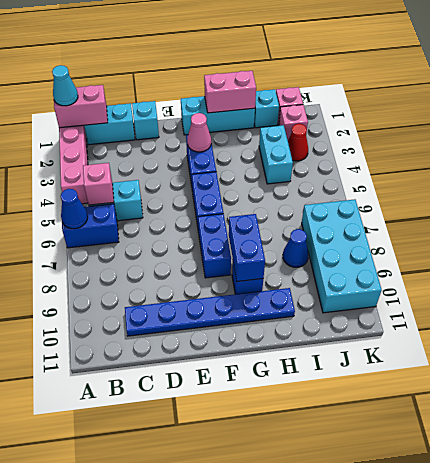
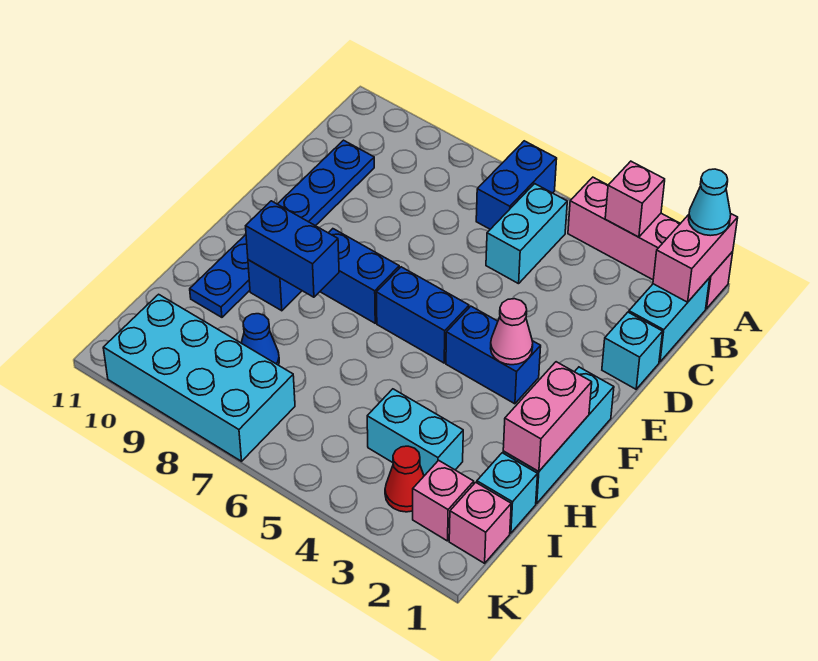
blue cone A6 level 2 -> none
pink brick B5 level 2 -> pink brick A3 level 2

